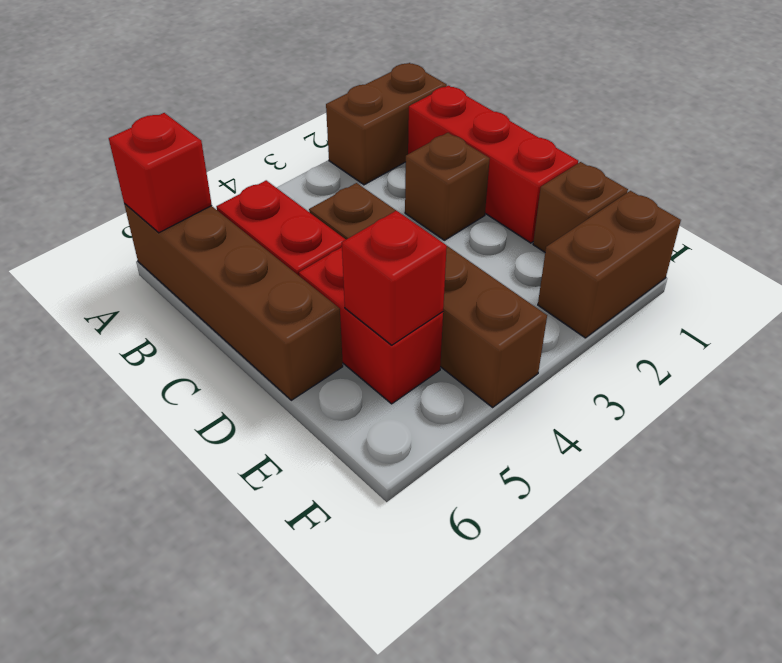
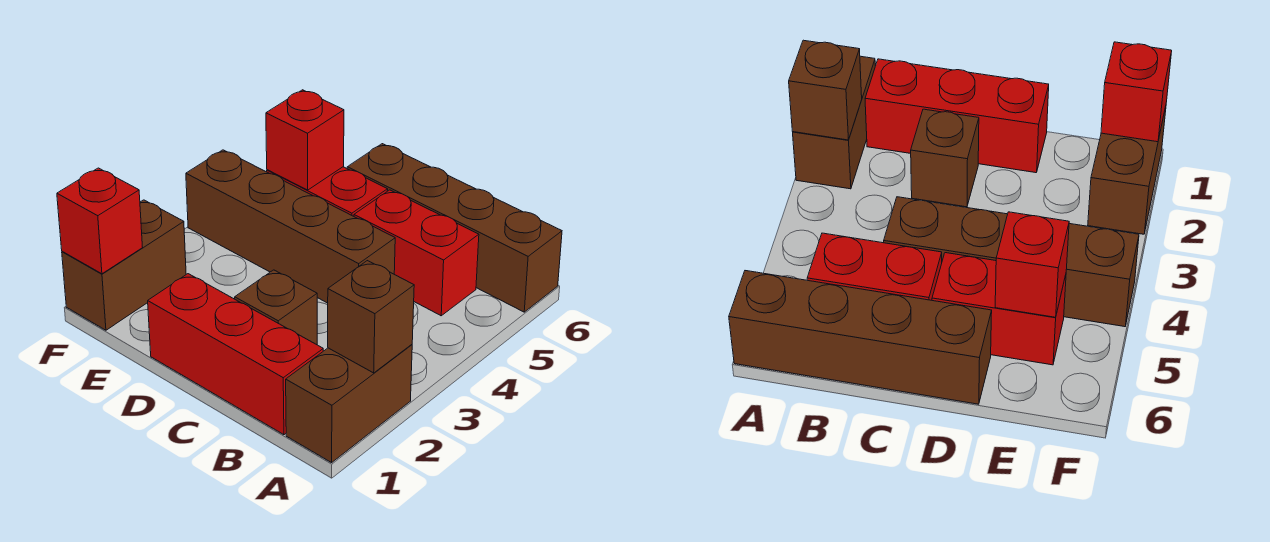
red brick A6 level 2 -> red brick F1 level 2
brown brick E1 level 1 -> brown brick A2 level 2

